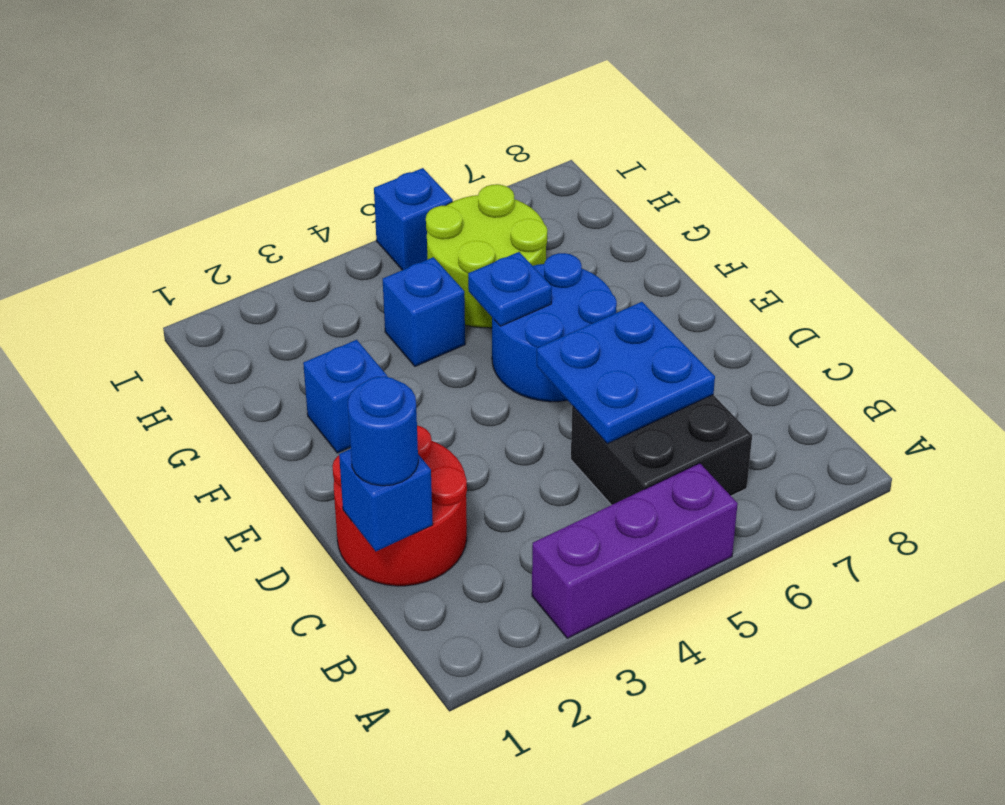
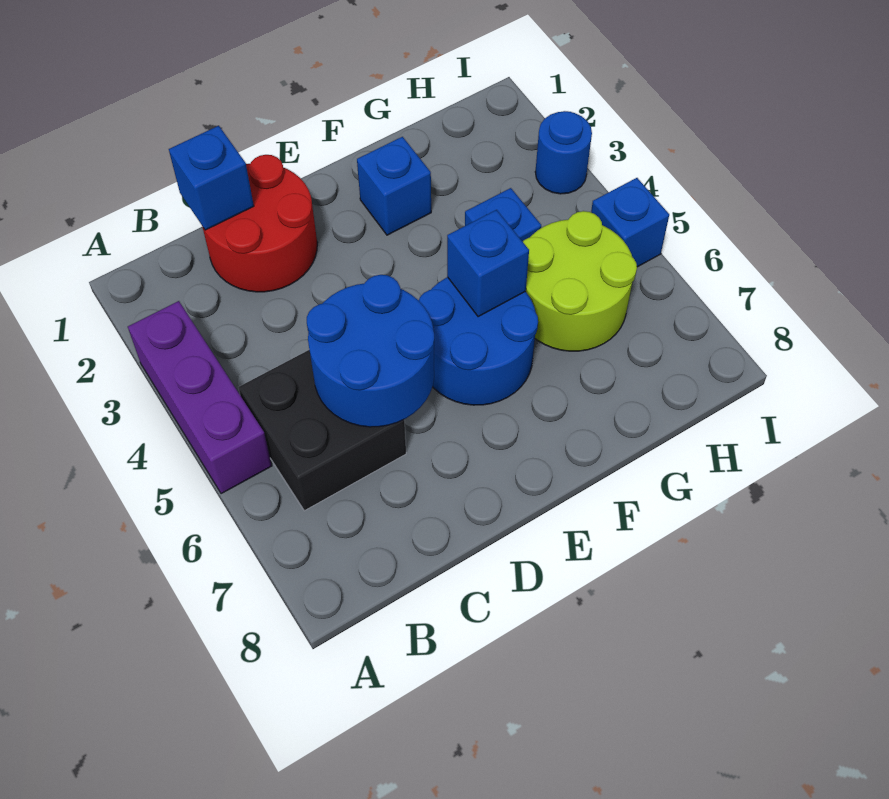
blue round brick C1 level 3 -> blue round brick I3 level 1
blue plate C5:D6 level 2 -> blue round brick C5:D6 level 2
blue plate F5 level 2 -> blue brick F5 level 2

